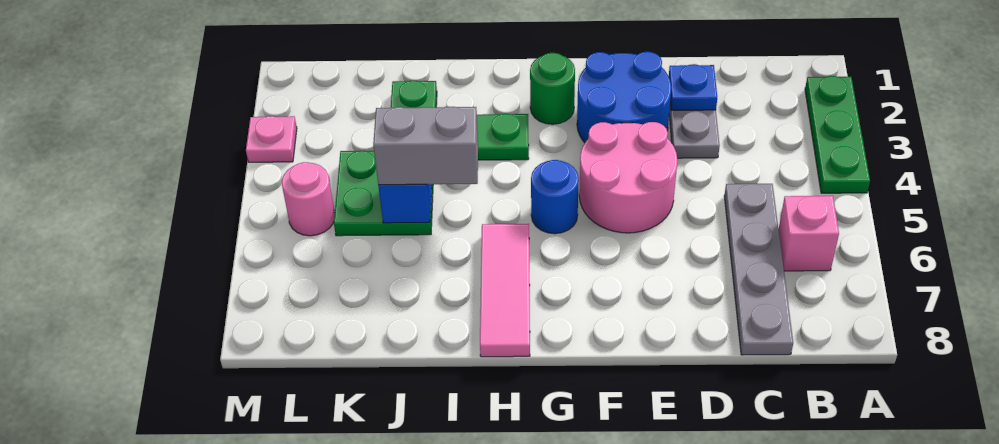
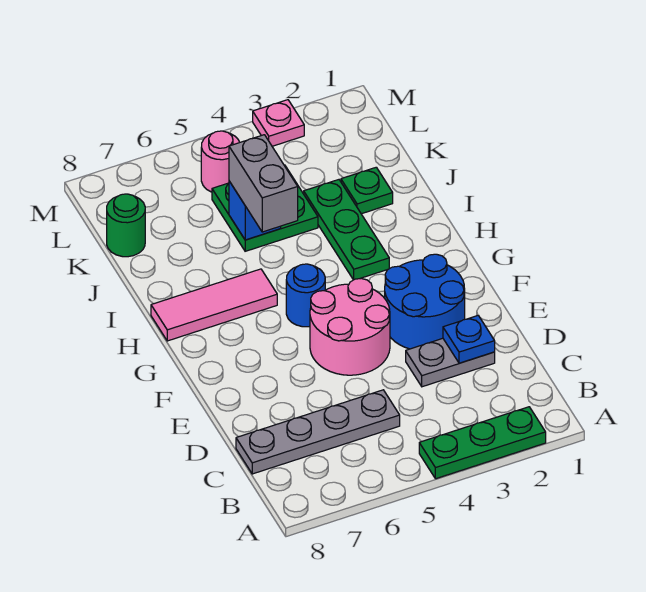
pink brick B6 level 1 -> none
green round brick G2 level 1 -> green round brick K8 level 1

